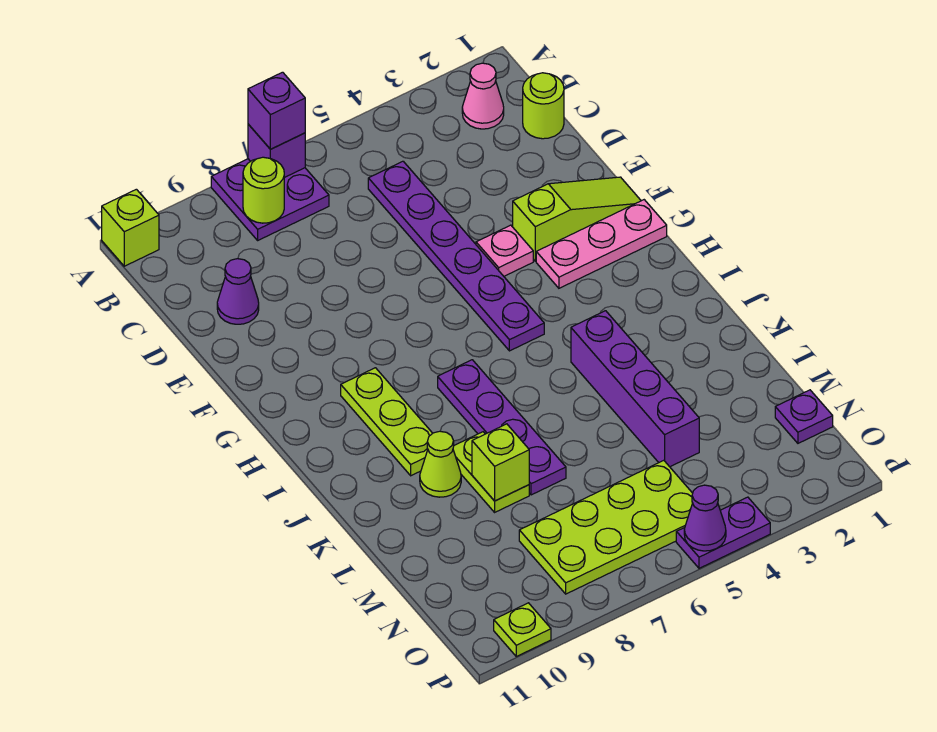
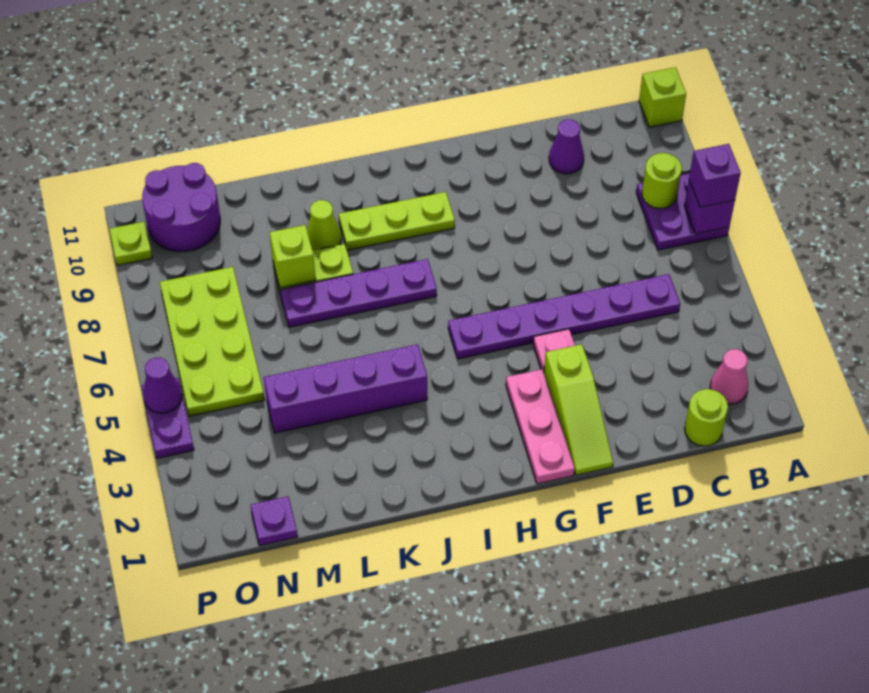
none -> purple round brick N10:O11 level 1

